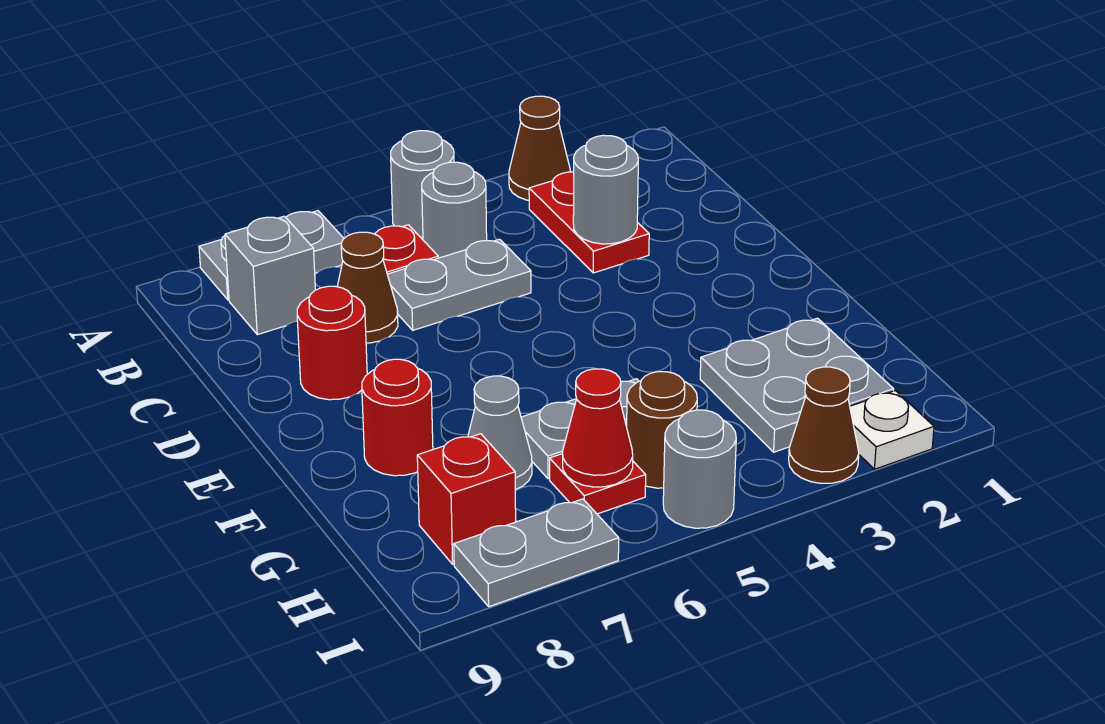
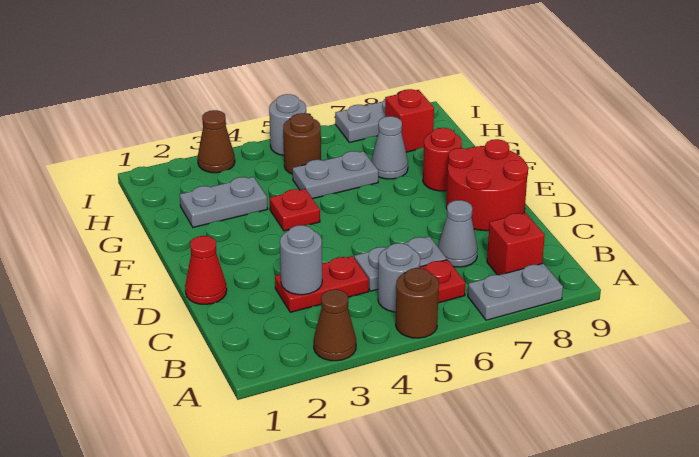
grey round brick A5 level 1 -> brown round brick A5 level 1
red plate B3:C3 level 1 -> red plate C3:C4 level 1
grey brick B8 level 1 -> red brick B8 level 1
brown cone C7 level 1 -> grey cone C7 level 1
red round brick D8 level 1 -> red round brick D8:E9 level 1
grey plate G2:H3 level 1 -> grey plate G2:G3 level 1
red plate H6 level 1 -> red plate F4 level 1
red cone H6 level 2 -> red cone D1 level 1
white plate I2 level 1 -> none

